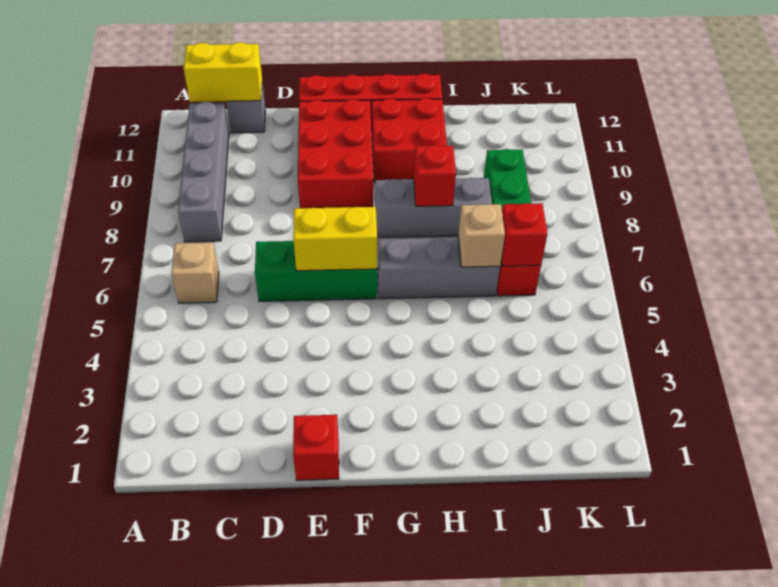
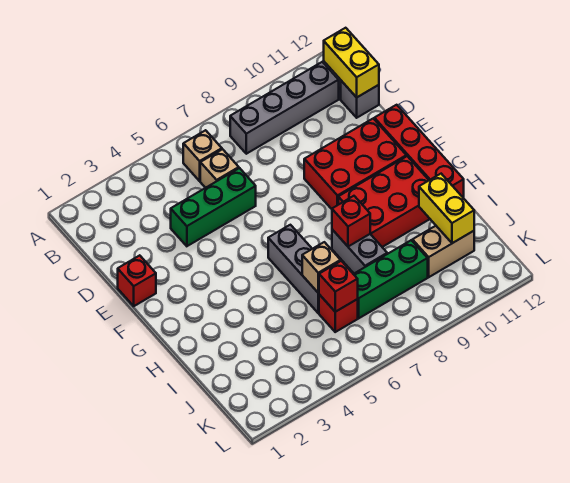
none -> tan brick C6 level 1
green brick D6:F6 level 1 -> green brick D4:D6 level 1
yellow brick E6:F6 level 2 -> yellow brick I11:J11 level 2
grey brick G8:I8 level 1 -> grey brick H8:I8 level 1
red brick G10:H11 level 1 -> red brick G9:H11 level 1
none -> tan brick J10:J11 level 1

